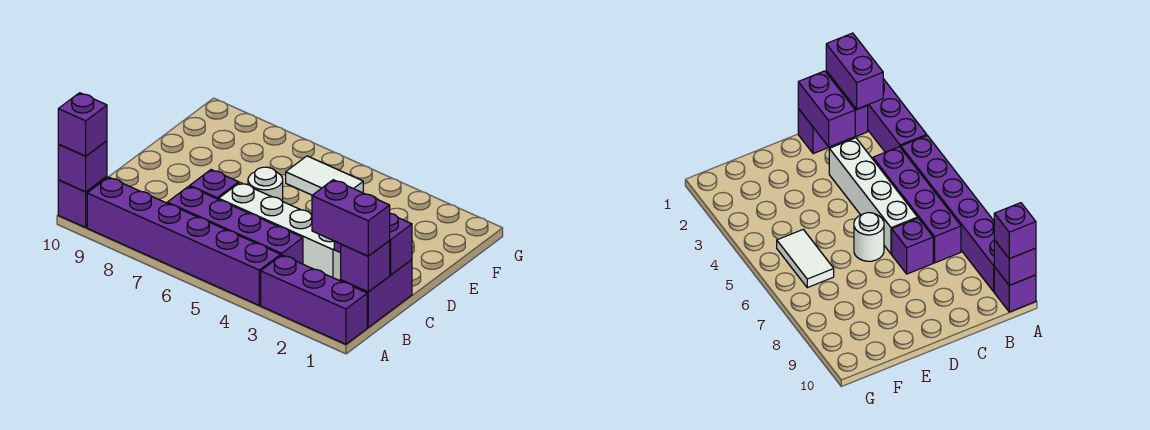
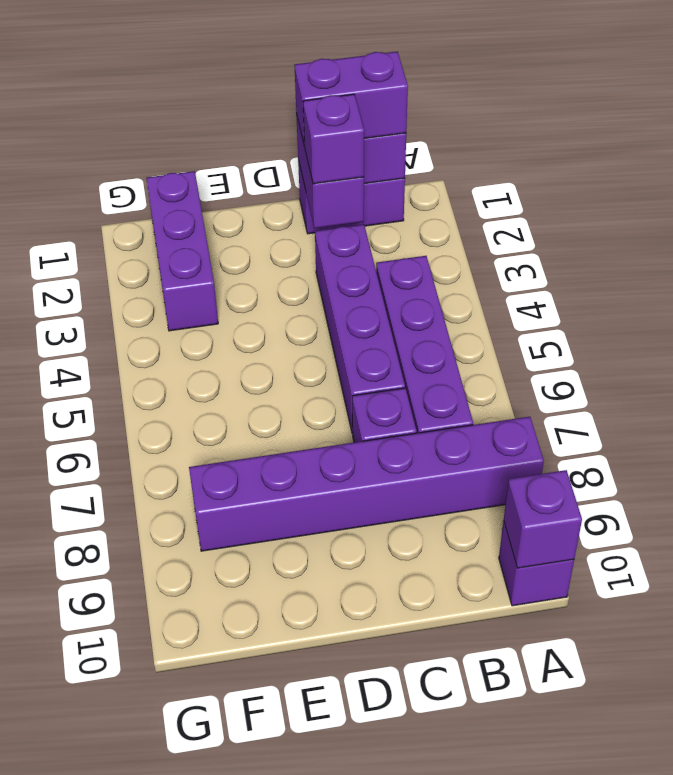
purple brick A1:A3 level 1 -> purple brick F1:F3 level 1
purple brick A4:A9 level 1 -> purple brick A8:F8 level 1
purple brick A10 level 3 -> purple brick C2 level 3
purple brick B1:B2 level 3 -> purple brick B1:C1 level 3
white brick C3:C6 level 1 -> purple brick C3:C6 level 1
white round brick D6 level 1 -> none
white tile F5:F6 level 1 -> none

